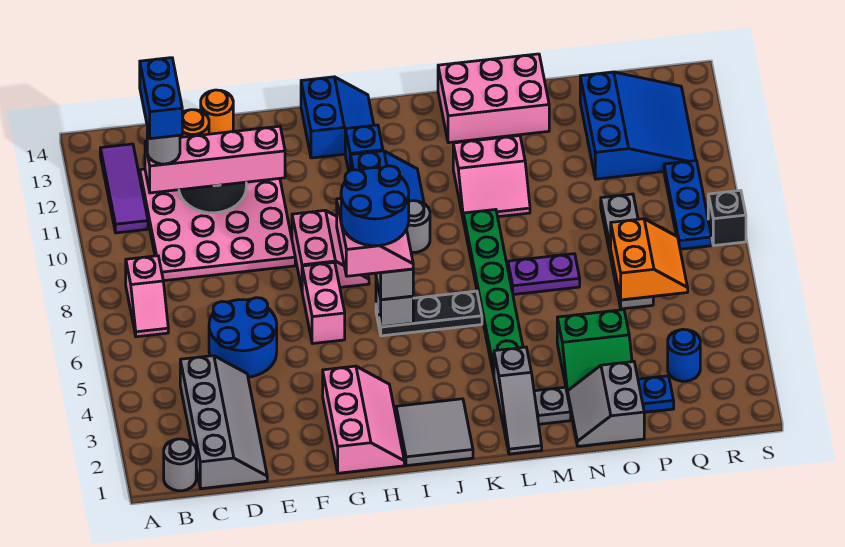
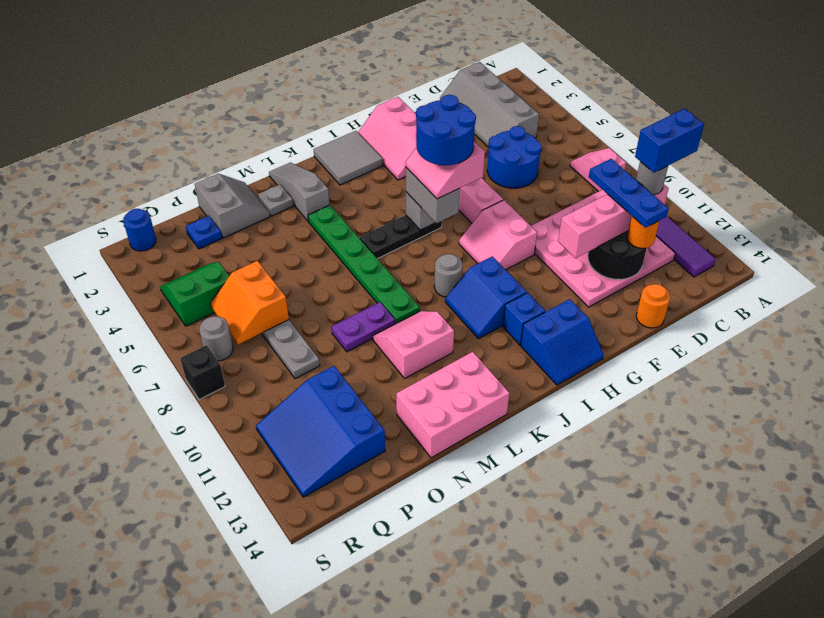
grey round brick B1 level 1 -> grey round brick R7 level 1
blue brick C11:C12 level 5 -> blue brick B11:C11 level 5
blue slope H13:I14 level 1 top H -> blue slope H13:I14 level 1 top 13
purple plate M7:N7 level 1 -> purple plate M9:N9 level 1
green slope N3:O4 level 1 top 4 -> green slope Q4:R5 level 1 top 5
blue round brick Q3 level 1 -> blue round brick R1 level 1
blue plate R8:R10 level 1 -> blue plate D10:D12 level 4

